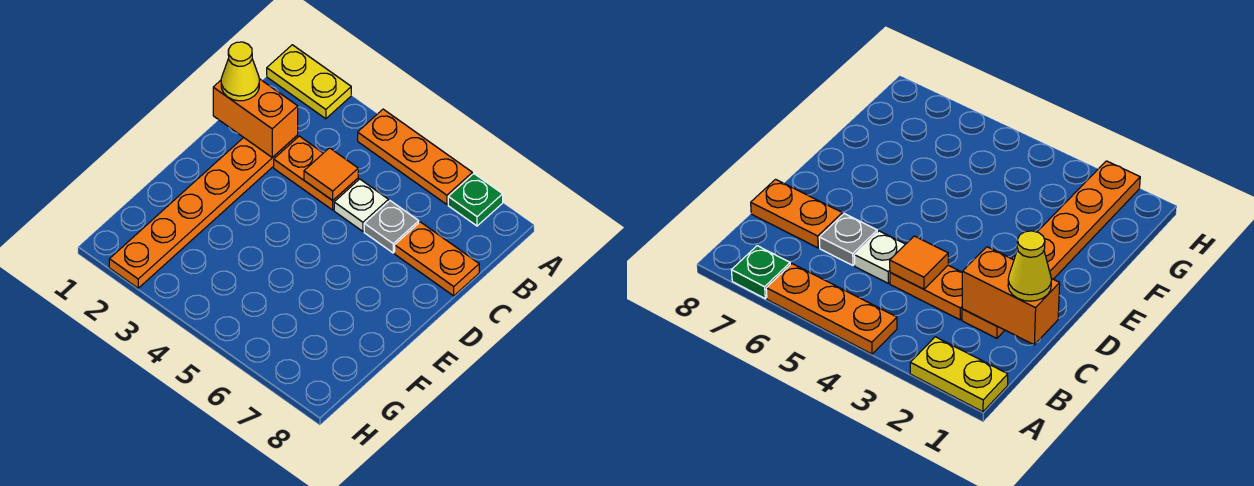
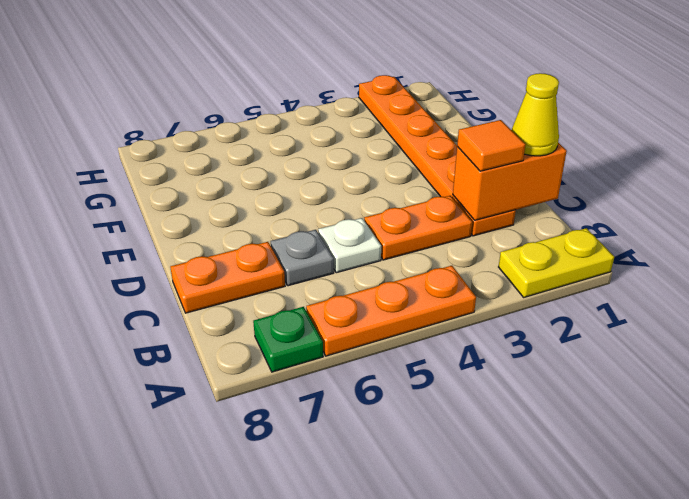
orange tile C4 level 2 -> orange tile C2 level 3

